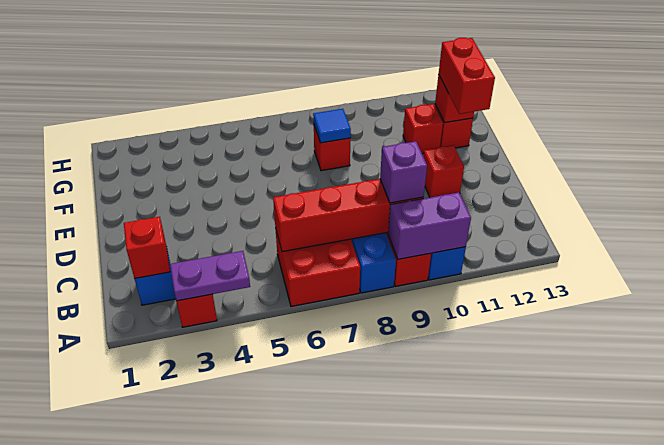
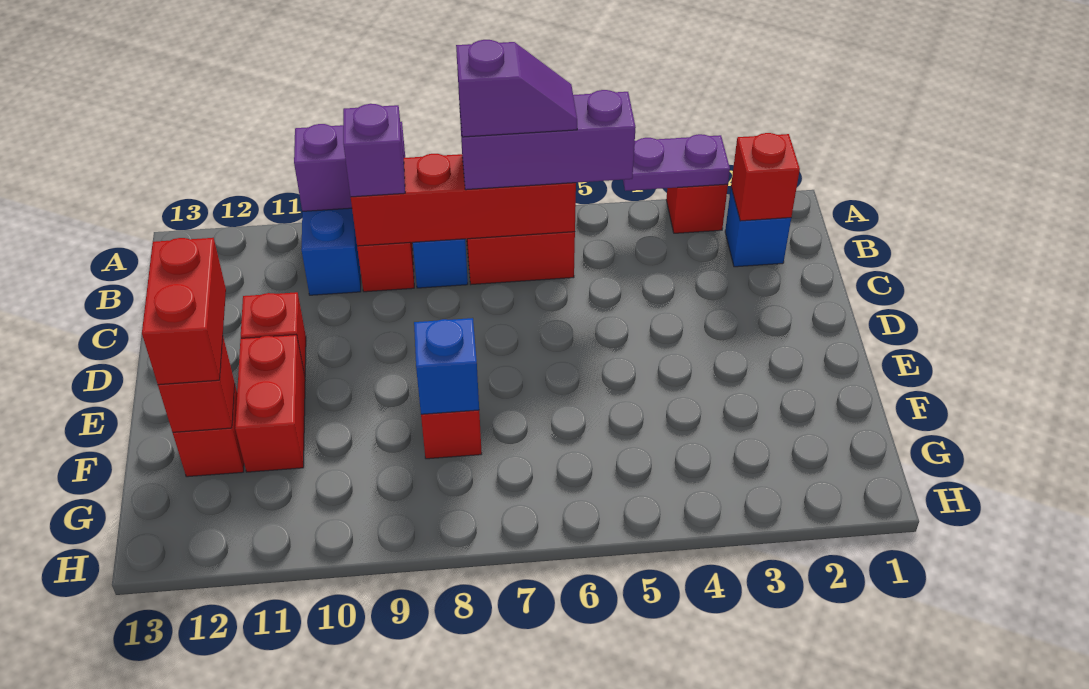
none -> purple brick B5:B7 level 3
none -> purple slope B6:B7 level 4 top 7
blue tile F8 level 2 -> blue brick F8 level 2
red brick F11 level 1 -> red brick E11:F11 level 1

